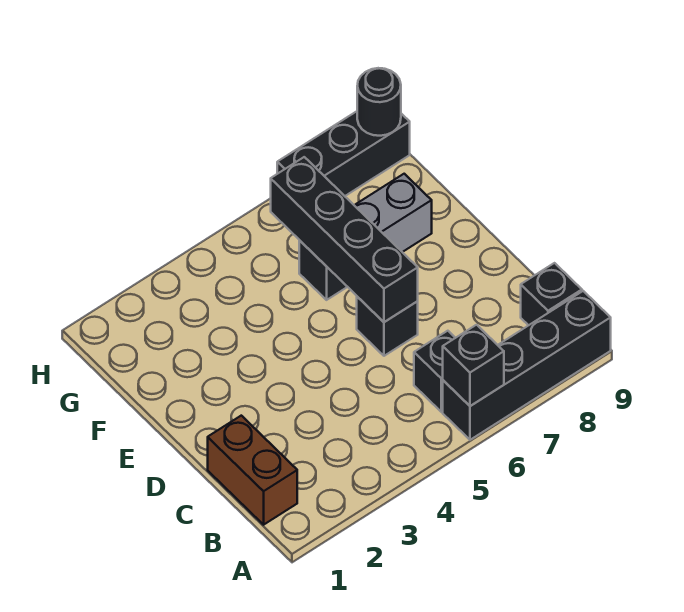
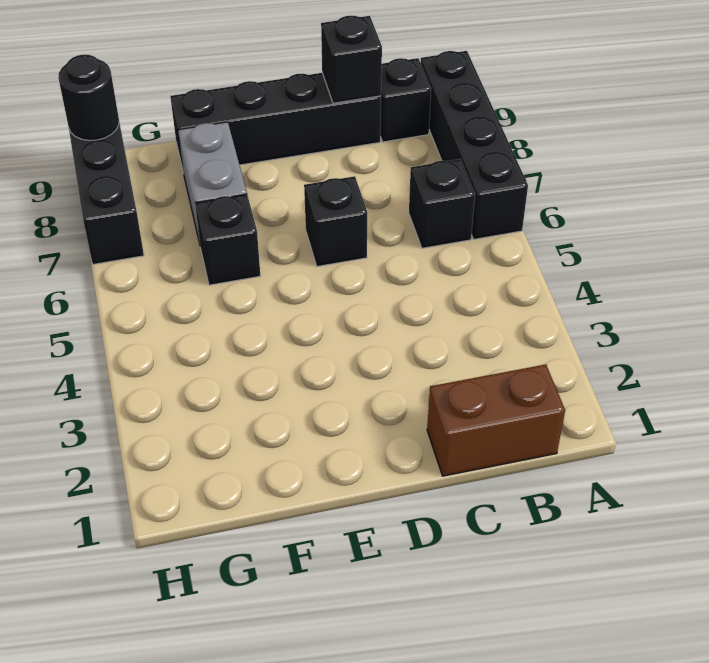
black brick A6 level 2 -> black brick C9 level 2
black brick D6:G6 level 2 -> black brick C9:F9 level 1

